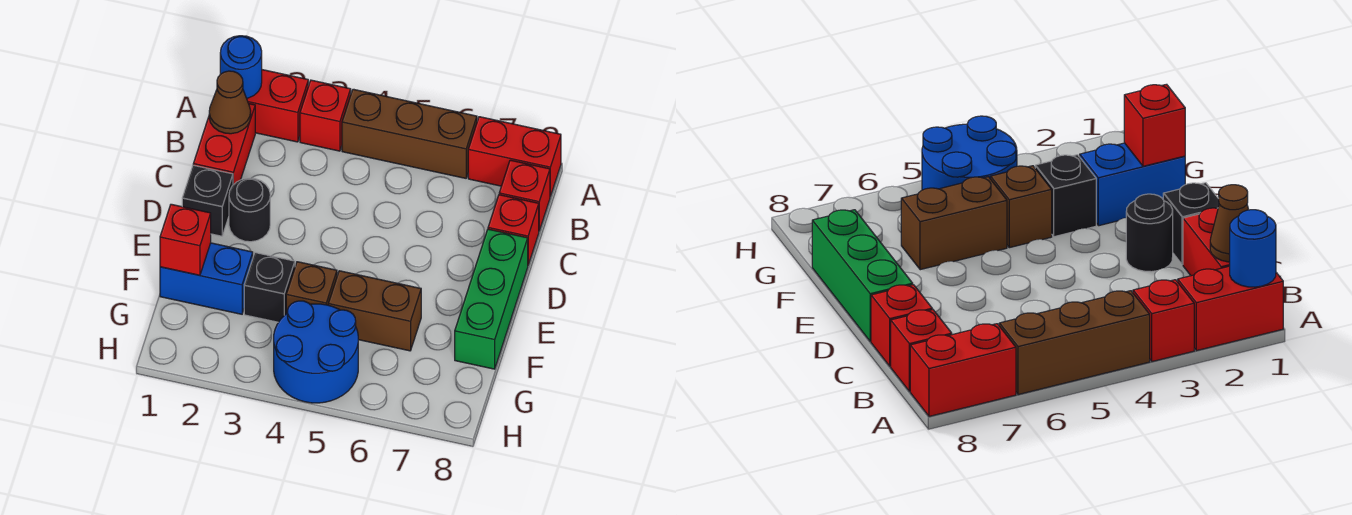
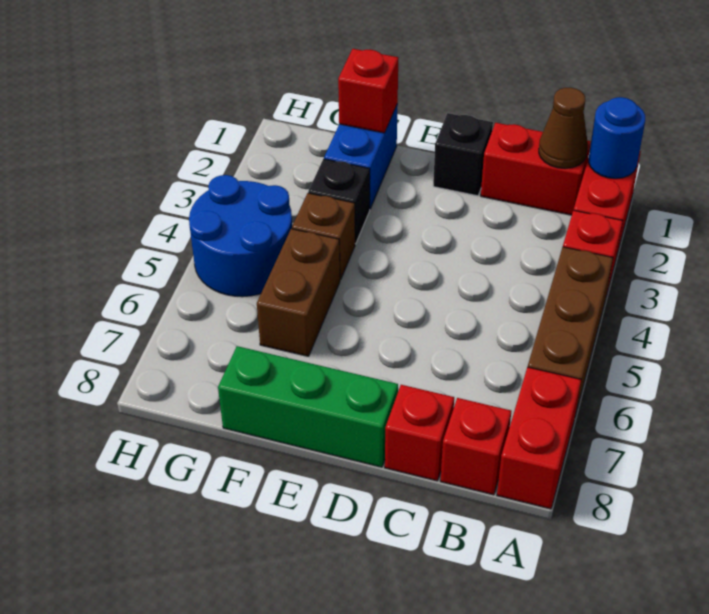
black round brick D2 level 1 -> none

